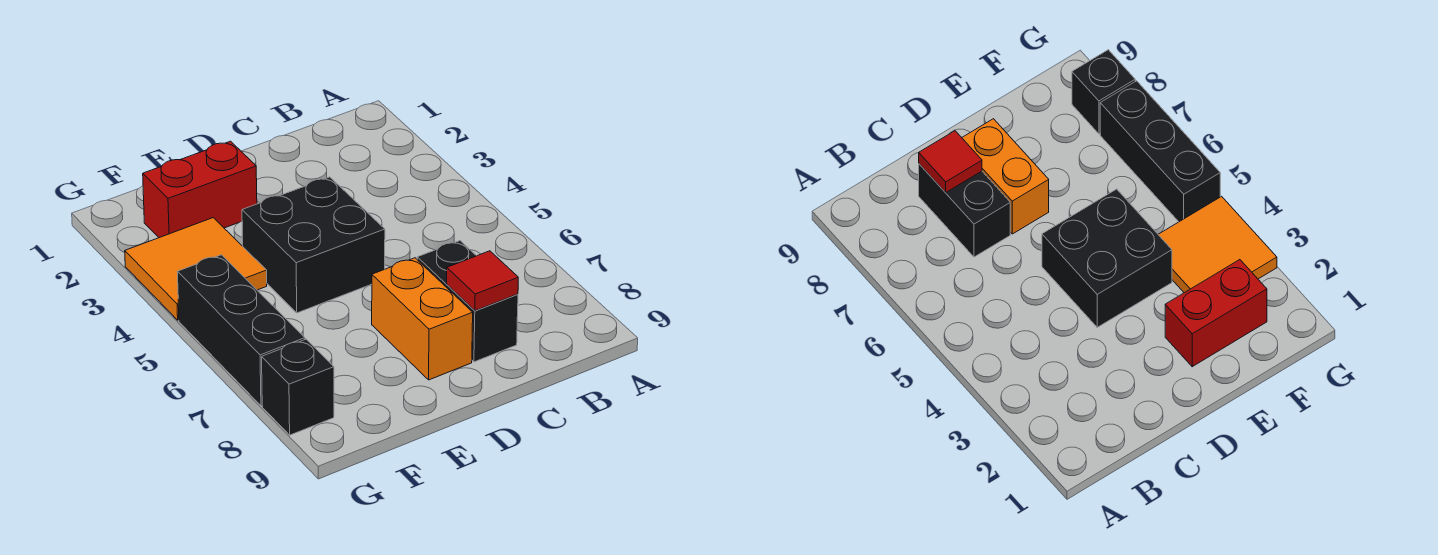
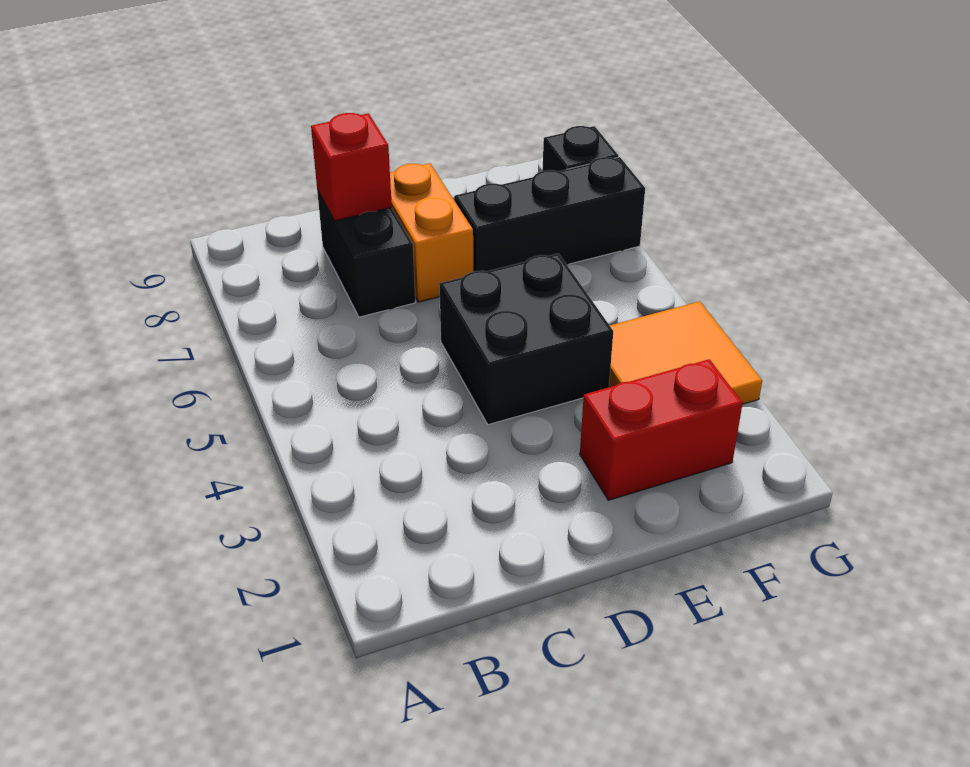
red tile C8 level 2 -> red brick C8 level 2
black brick G5:G7 level 1 -> black brick E7:G7 level 1

